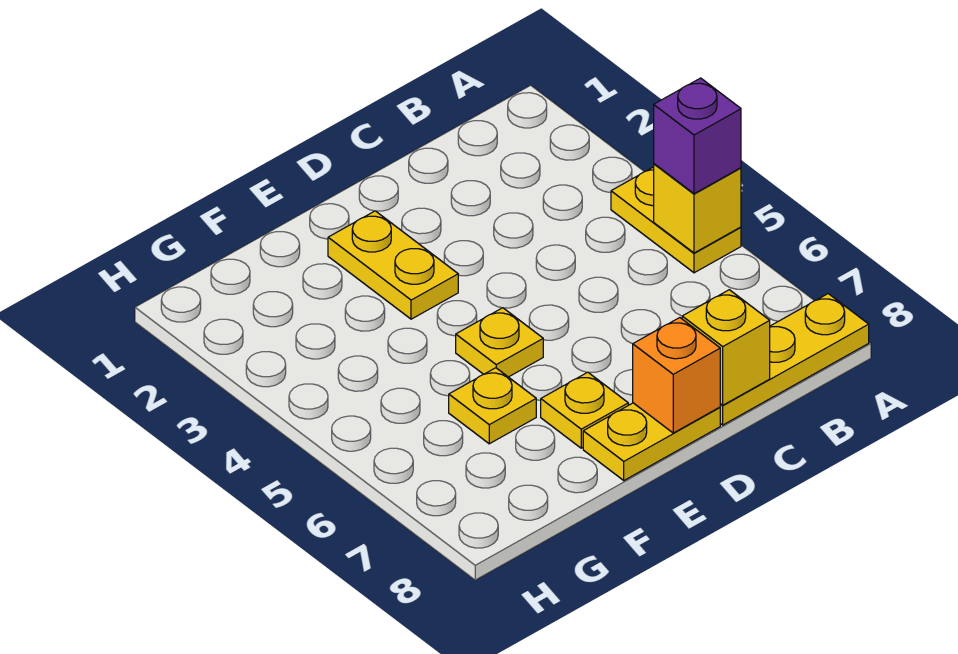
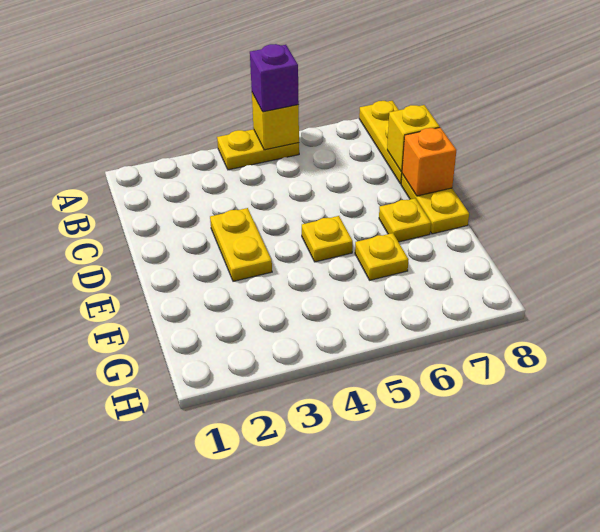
yellow plate E2:E3 level 1 -> yellow plate D3:E3 level 1

